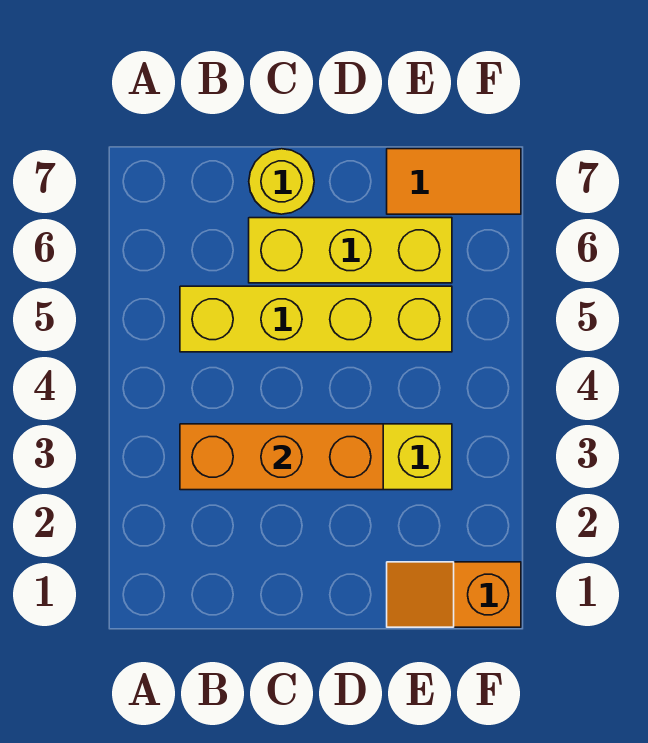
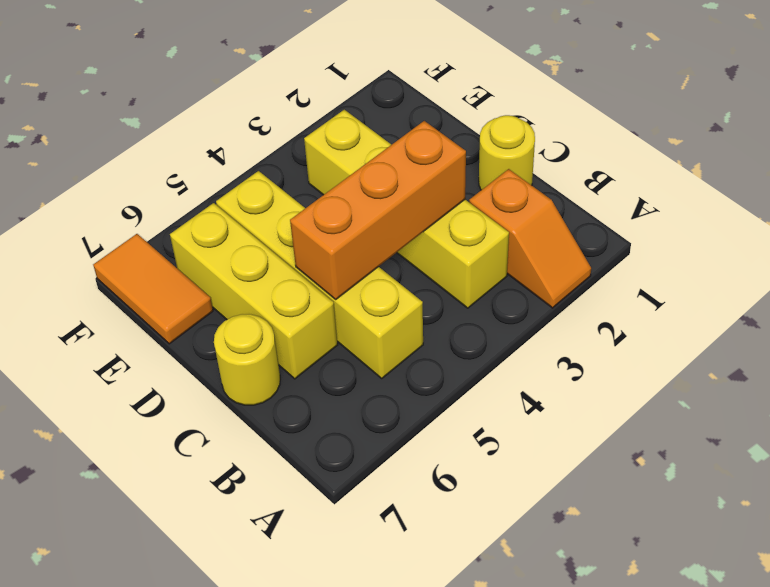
orange brick B3:D3 level 2 -> orange brick C3:C5 level 2
none -> yellow round brick C1 level 1
orange slope E1:F1 level 1 top F -> orange slope A2:B2 level 1 top B

